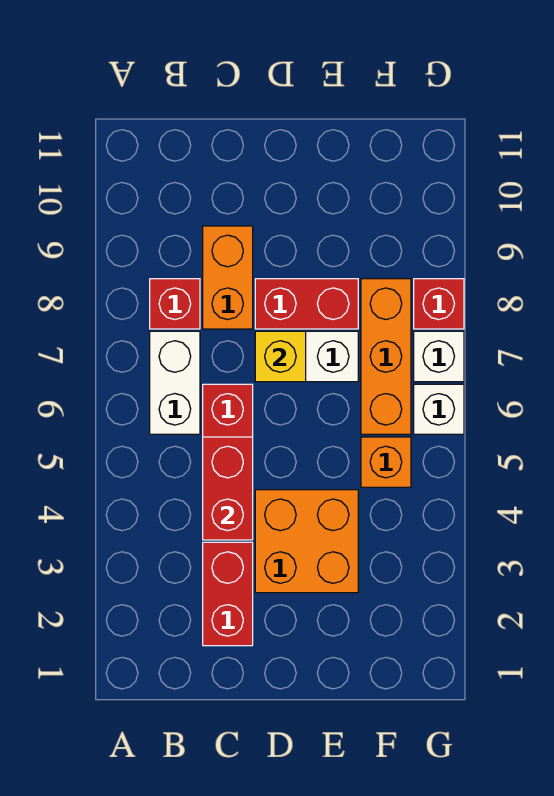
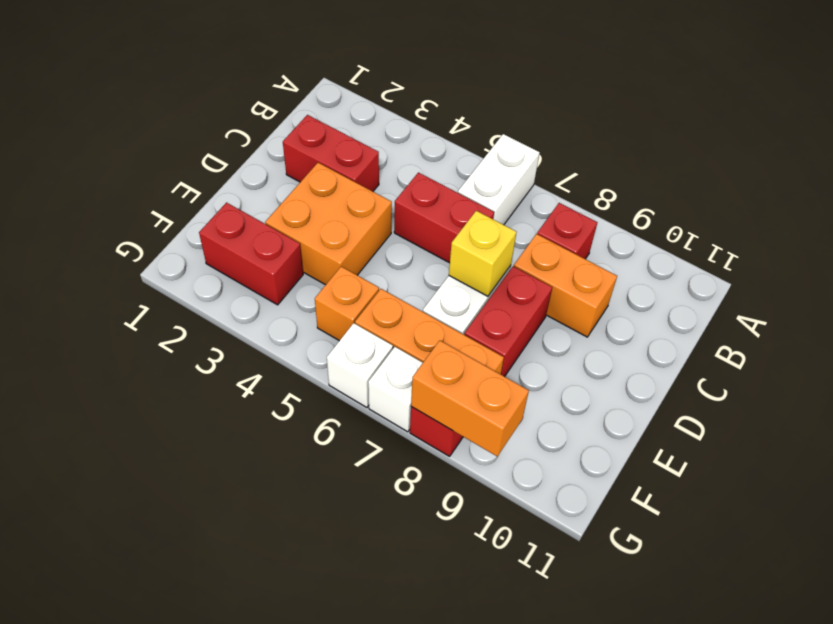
white brick B6:B7 level 1 -> white brick A6:B6 level 1
red brick C4:C5 level 2 -> red brick F2:F3 level 1
none -> orange brick G8:G9 level 2

